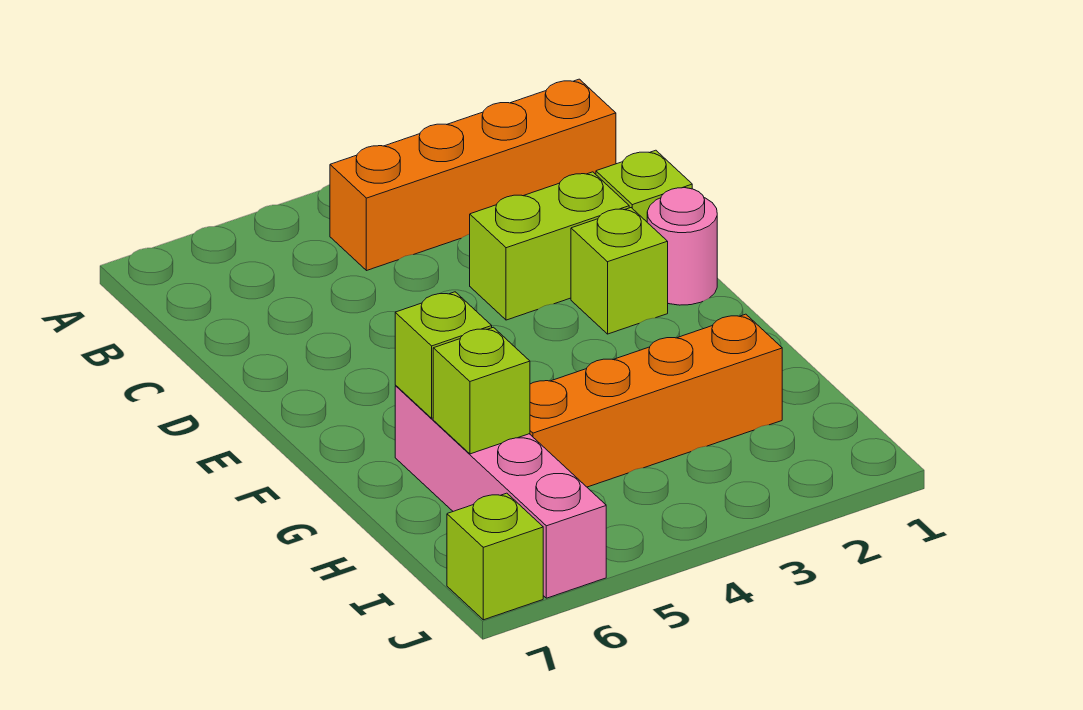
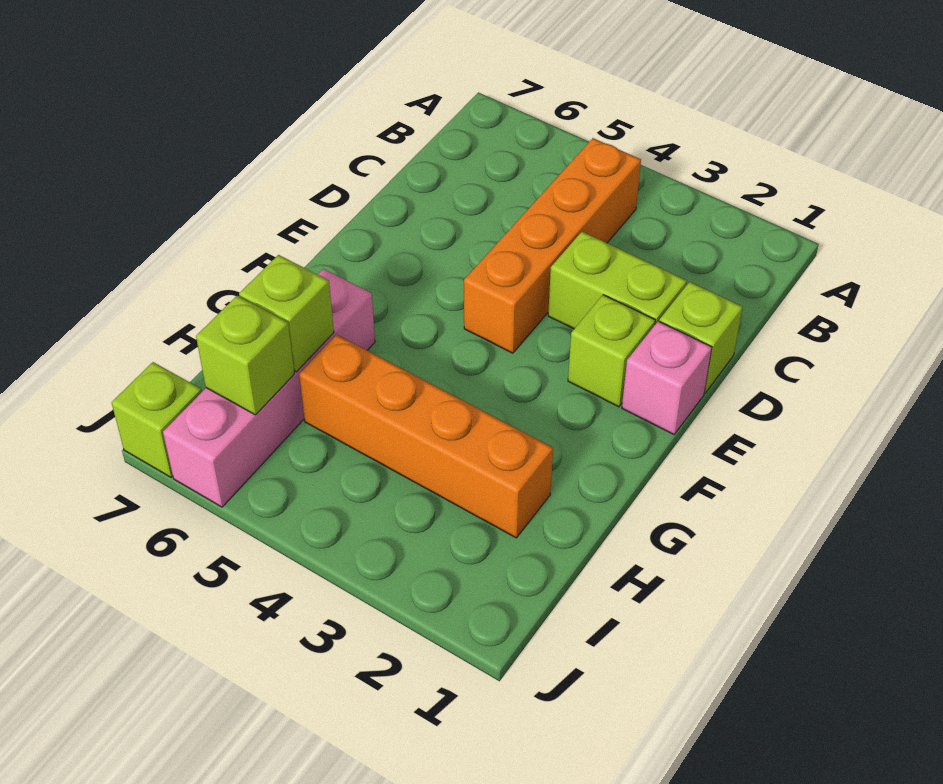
orange brick B1:B4 level 1 -> orange brick B4:E4 level 1
pink round brick E1 level 1 -> pink brick E1 level 1
lime brick G6 level 2 -> lime brick I6 level 2

